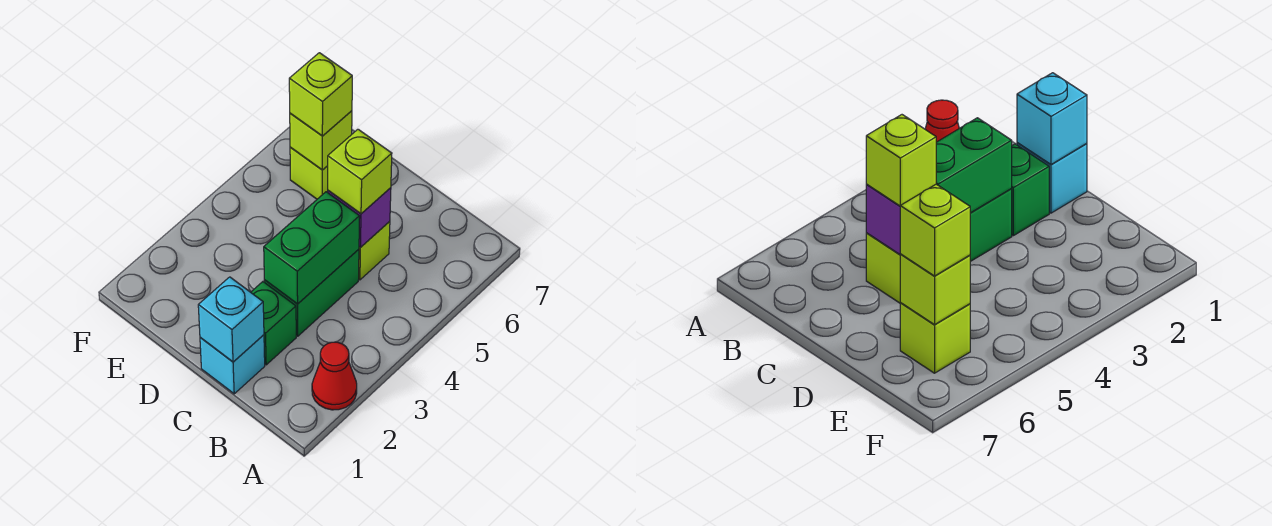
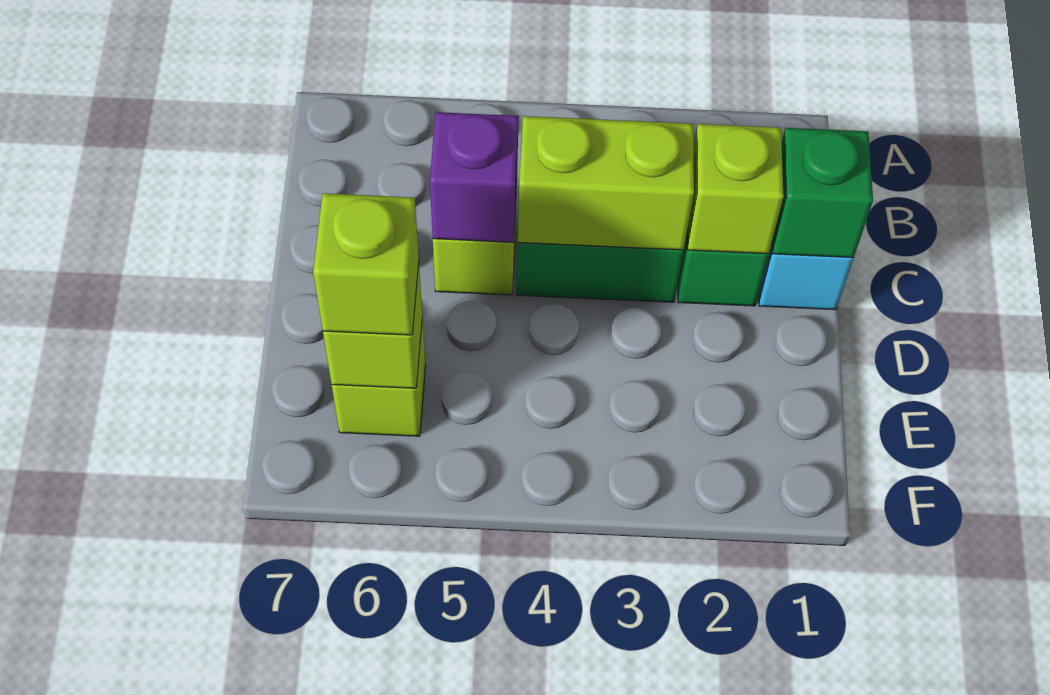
red cone A2 level 1 -> none
cyan brick C1 level 2 -> green brick C1 level 2
green brick C3:C4 level 2 -> lime brick C3:C4 level 2
lime brick C5 level 3 -> lime brick C2 level 2

